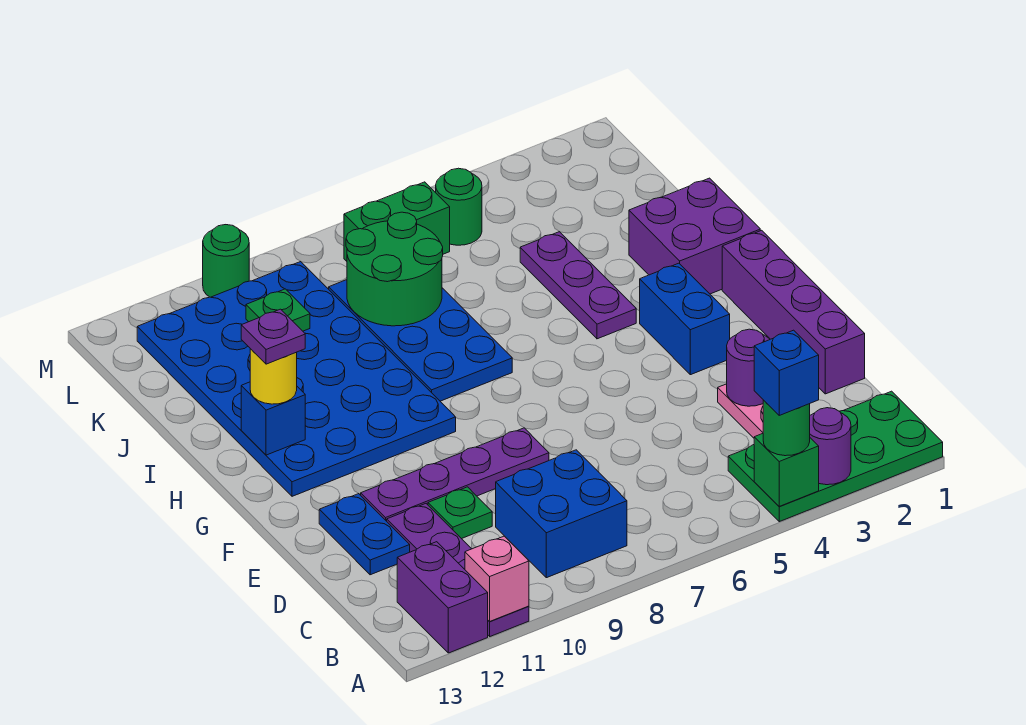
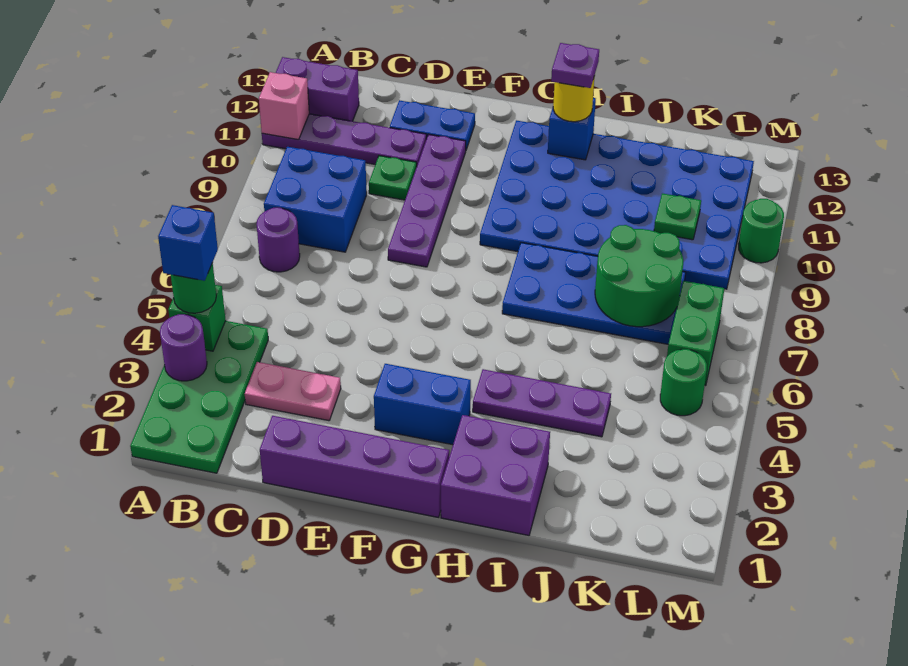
purple round brick D3 level 2 -> purple round brick B7 level 1

